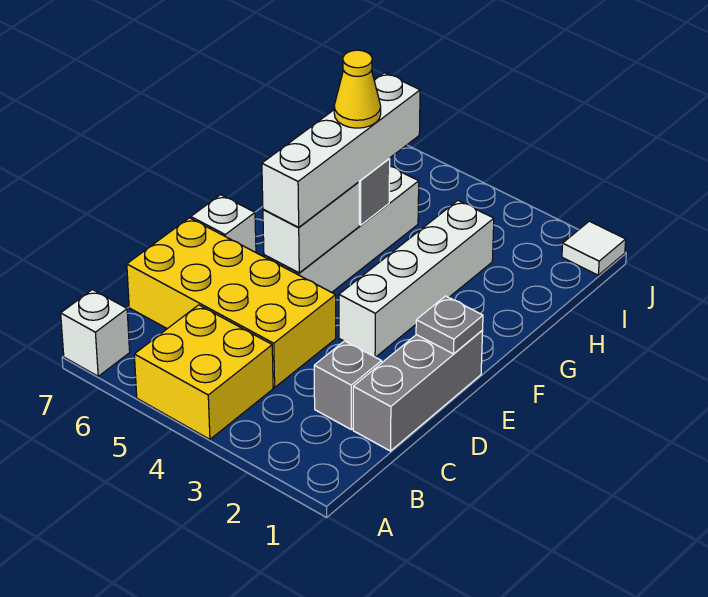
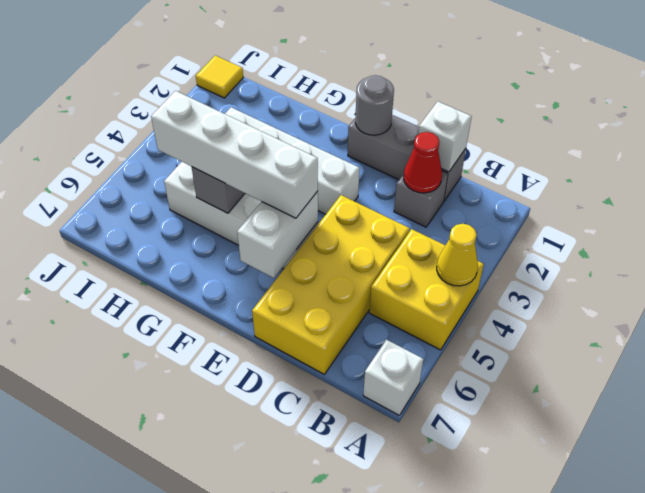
none -> red cone C2 level 2
grey plate E1 level 2 -> grey round brick E1 level 2
white brick E5:F5 level 2 -> white brick E5:E6 level 2
white brick E7 level 1 -> white brick C1 level 2
yellow cone G5 level 4 -> yellow cone A4 level 2
white tile J1 level 1 -> yellow tile J1 level 1

